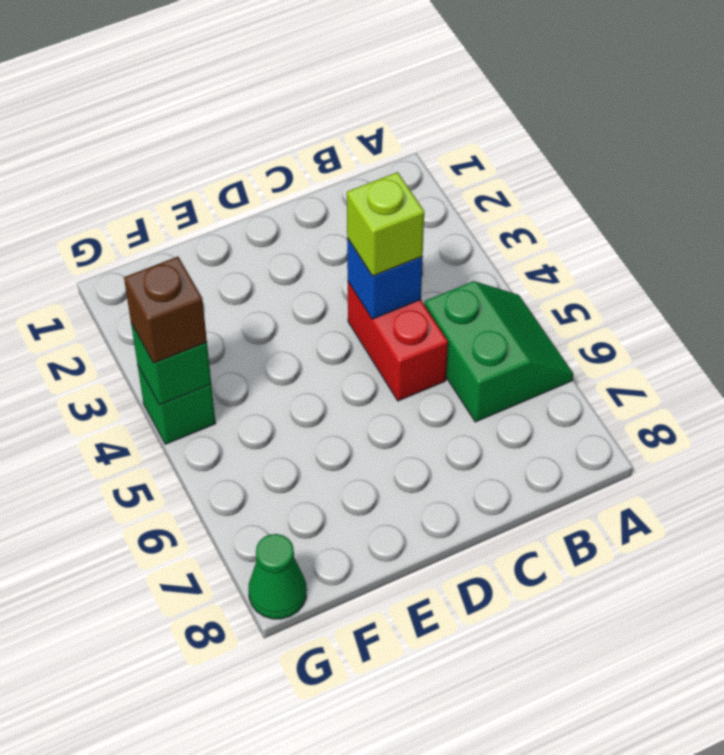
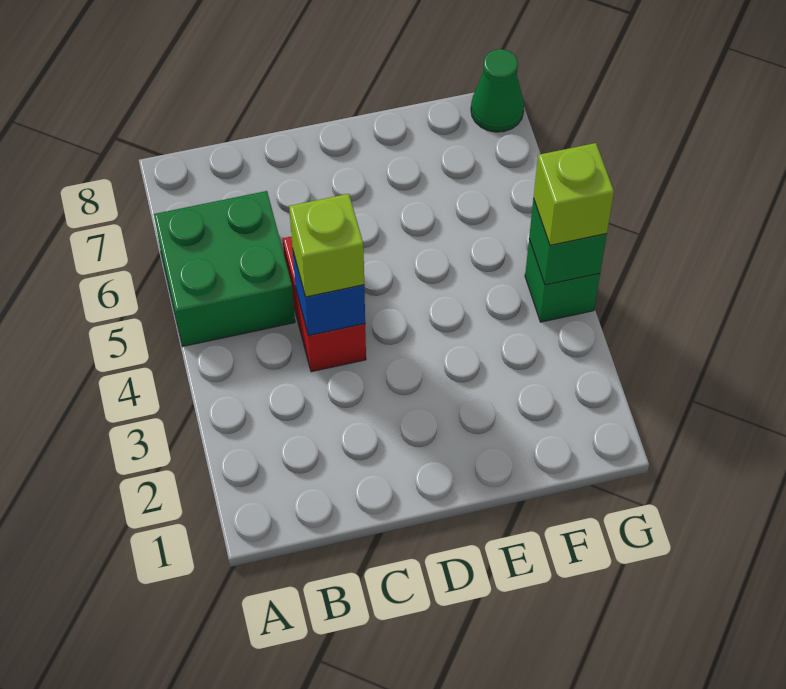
green slope A5:B6 level 1 top B -> green brick A5:B6 level 1
brown brick G4 level 3 -> lime brick G4 level 3

